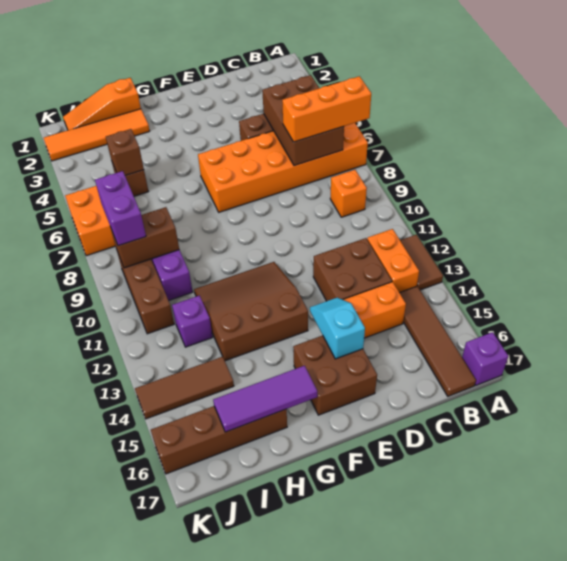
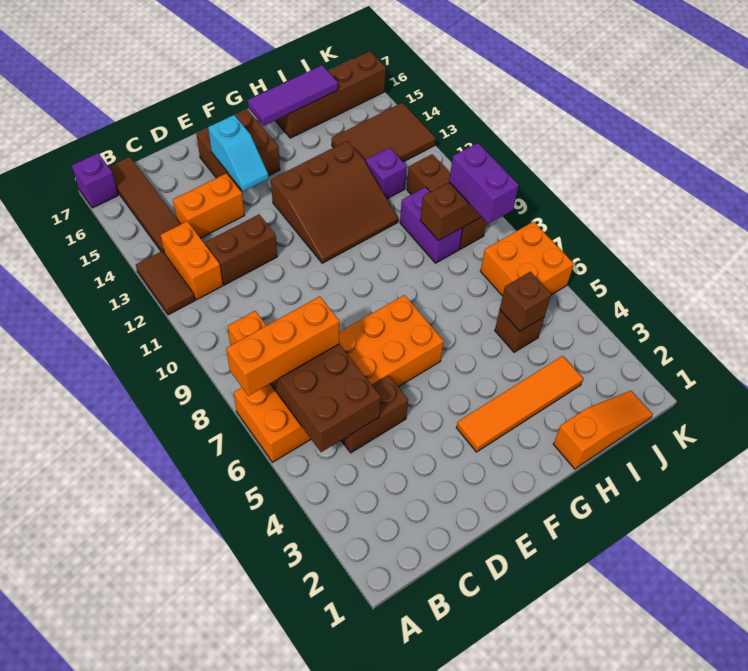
brown brick C12:D13 level 1 -> brown brick C12:D12 level 1
orange tile H2:K2 level 1 -> orange tile F3:I3 level 1
brown tile I14:K14 level 1 -> brown tile I13:K14 level 1

